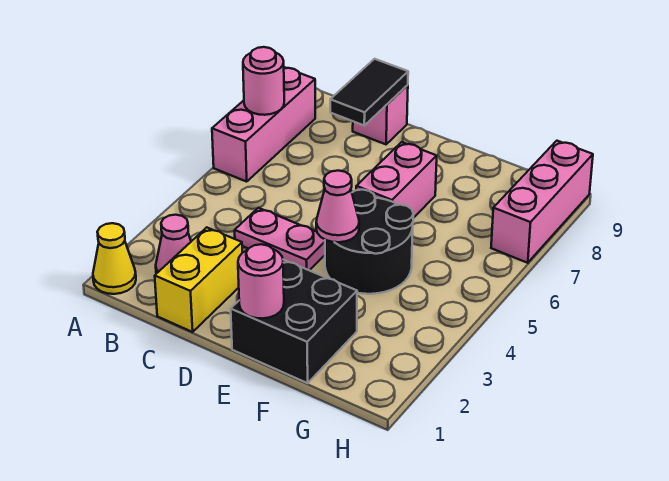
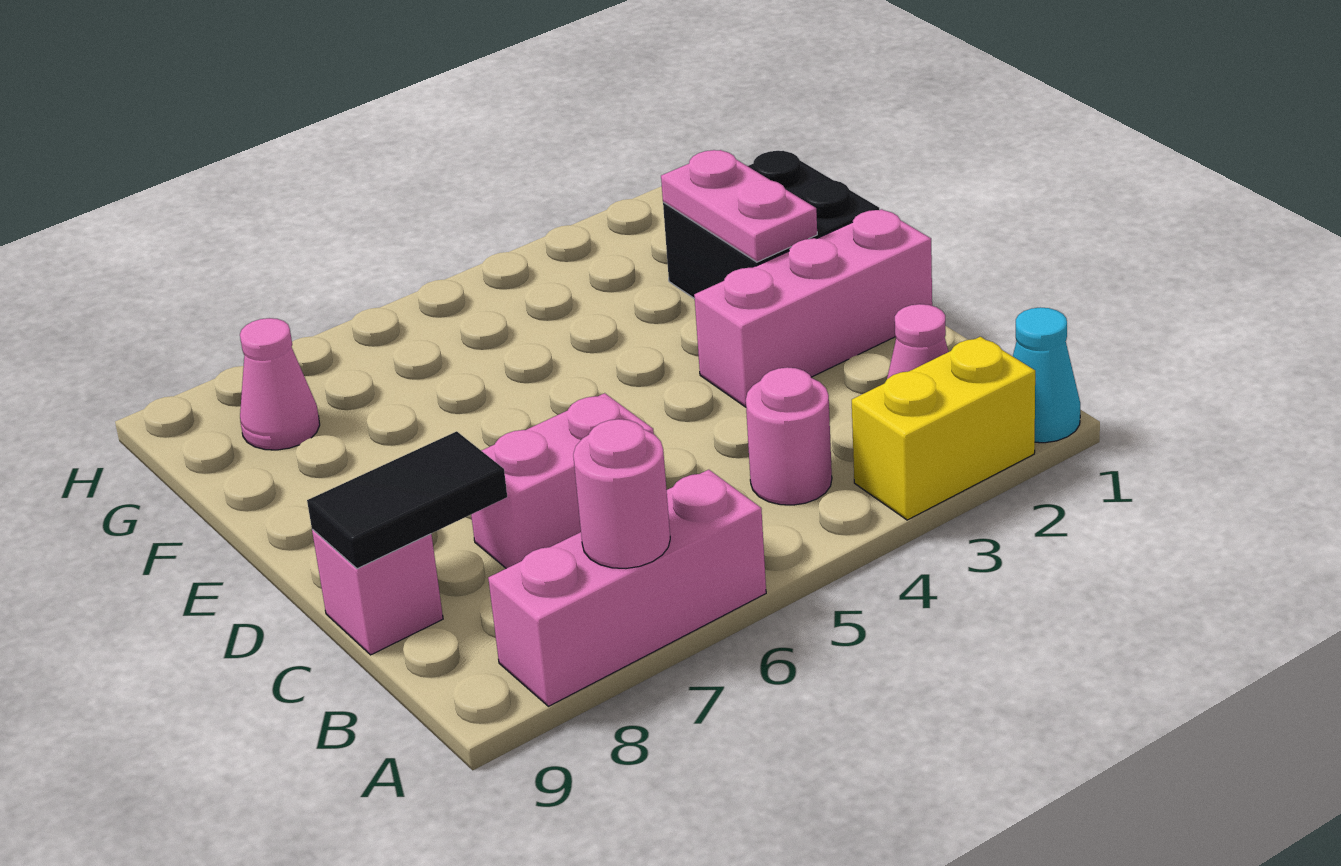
yellow cone A1 level 1 -> cyan cone A1 level 1
yellow brick C1:C2 level 1 -> yellow brick A2:A3 level 1
pink plate C4:D4 level 1 -> pink plate E2:F2 level 2
pink round brick E1 level 2 -> pink round brick B4 level 1
black round brick E4:F5 level 1 -> none
pink cone E4 level 2 -> pink cone G8 level 1
pink brick E6:E7 level 1 -> pink brick C6:C7 level 1
pink brick H7:H9 level 1 -> pink brick D1:D3 level 1

